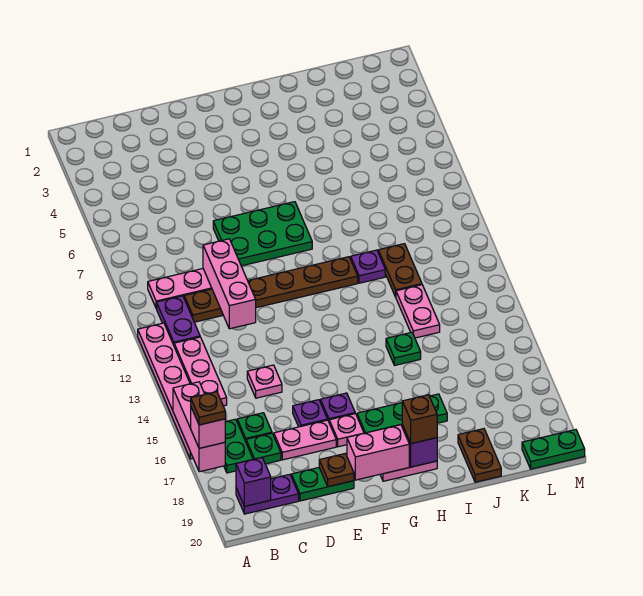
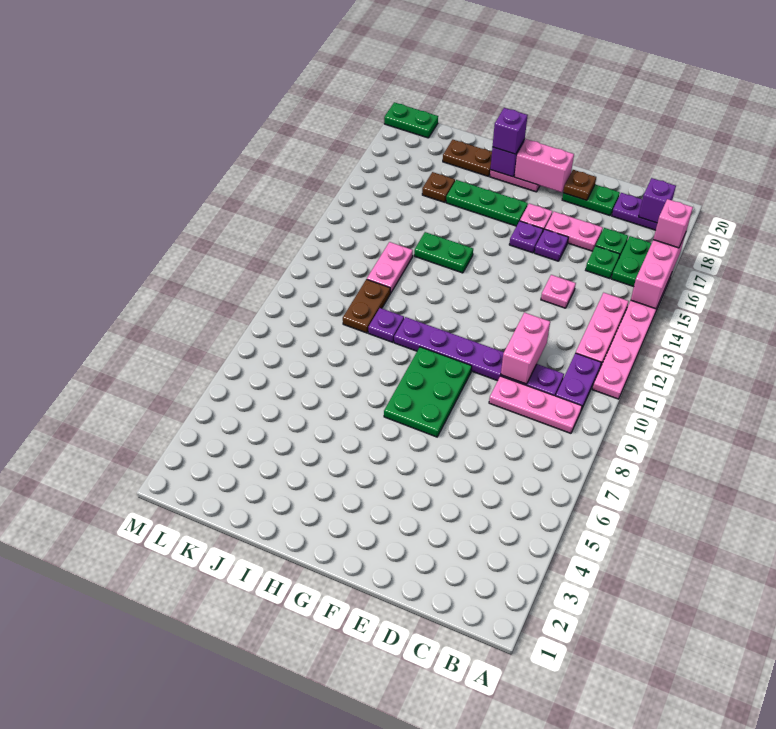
brown plate A17 level 4 -> brown plate J17 level 1
brown plate C10:H10 level 1 -> purple plate C10:H10 level 1
pink brick D9:D11 level 2 -> pink brick D10:D11 level 2
green plate E7:G8 level 1 -> green plate F7:G9 level 1
brown brick H19 level 3 -> purple brick H19 level 3
green plate I14 level 1 -> green plate H14:I14 level 1
brown plate J19:J20 level 1 -> brown plate I19:J19 level 1

